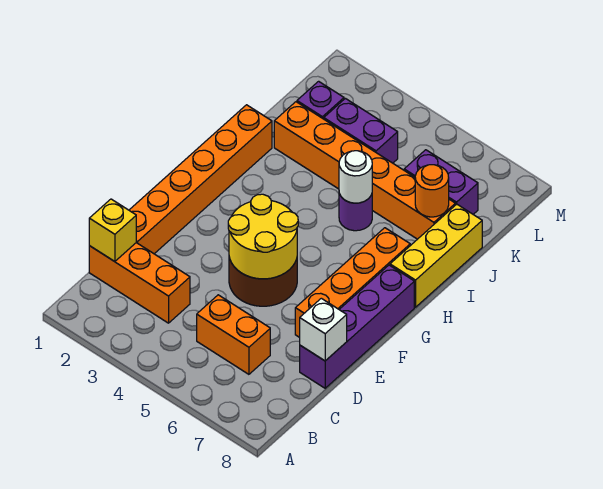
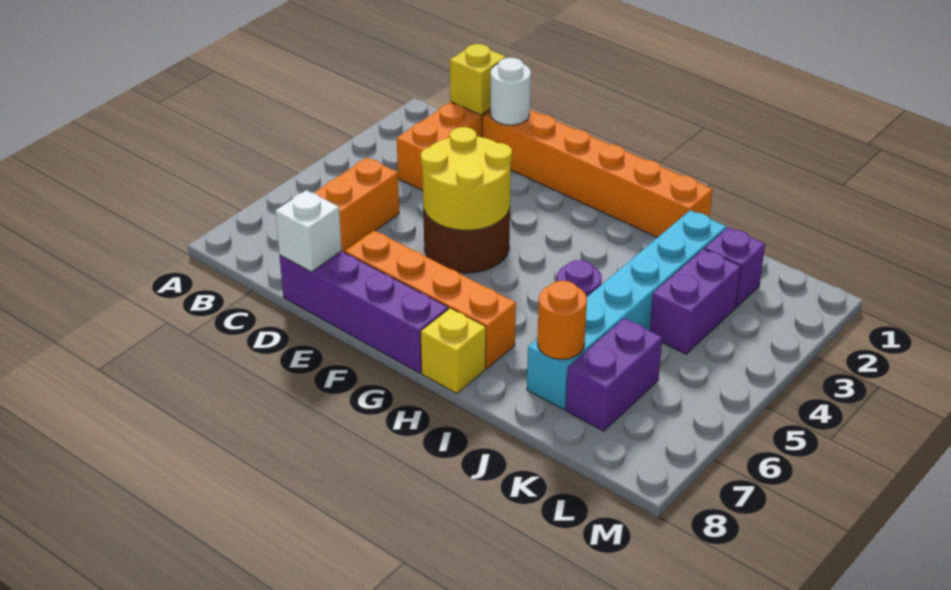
yellow brick H8:J8 level 1 -> yellow brick H8 level 1
white round brick I5 level 2 -> white round brick D1 level 2
orange brick J2:J7 level 1 -> cyan brick J2:J7 level 1

